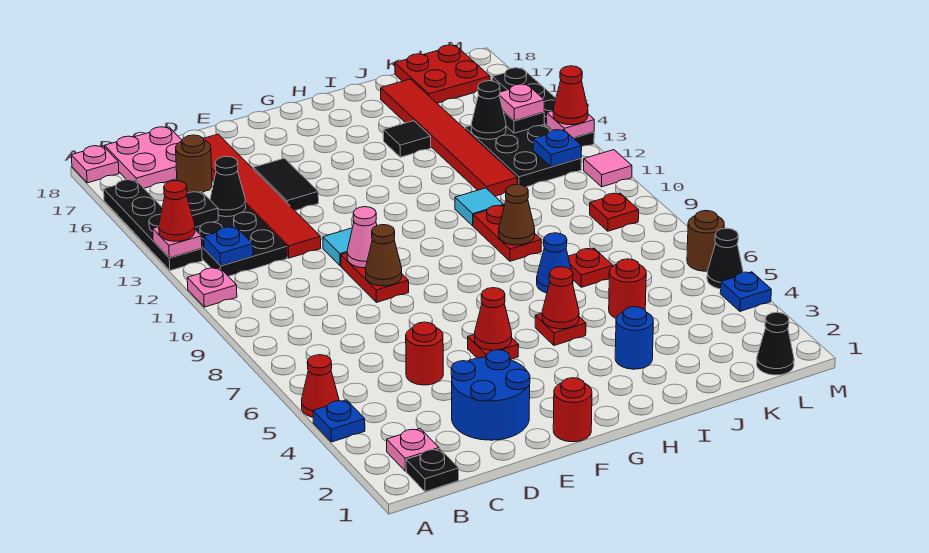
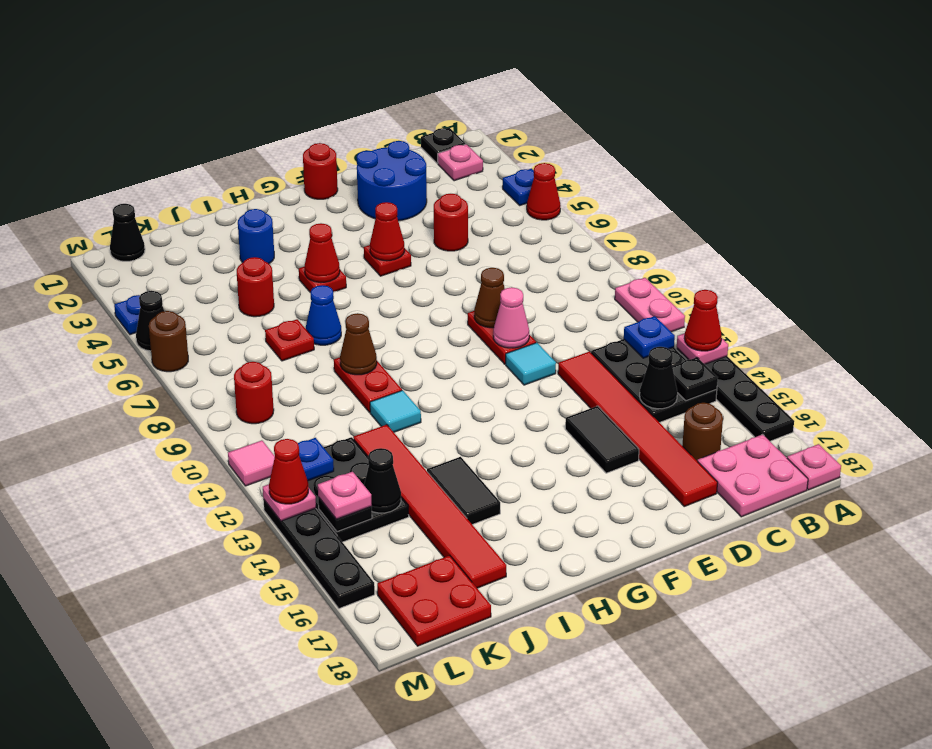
pink plate A11 level 1 -> pink plate A10:A11 level 1
black tile I15 level 1 -> black tile I14:I15 level 1
red plate L9 level 1 -> red round brick L9 level 1

